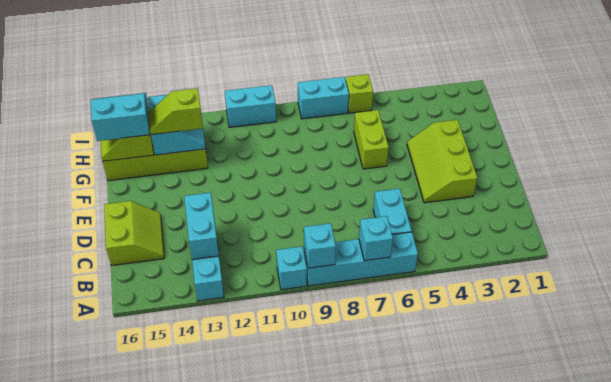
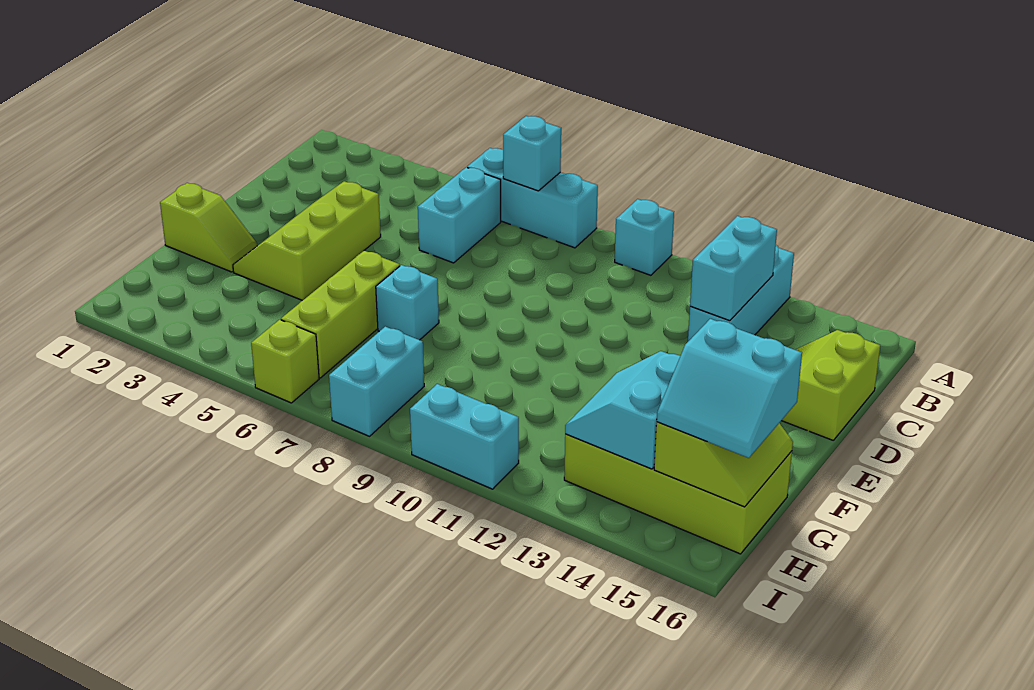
cyan brick A6:A9 level 1 -> cyan brick A6:A8 level 1
cyan brick A9 level 2 -> cyan brick F7 level 1
lime slope D3:F4 level 1 top 3 -> lime slope D3:F4 level 1 top 4
lime brick F6:G6 level 1 -> lime brick F6:H6 level 1
lime slope G13:G14 level 3 top 13 -> lime slope F1:F2 level 1 top 1
cyan brick I7:I8 level 1 -> cyan brick H8:I8 level 1

